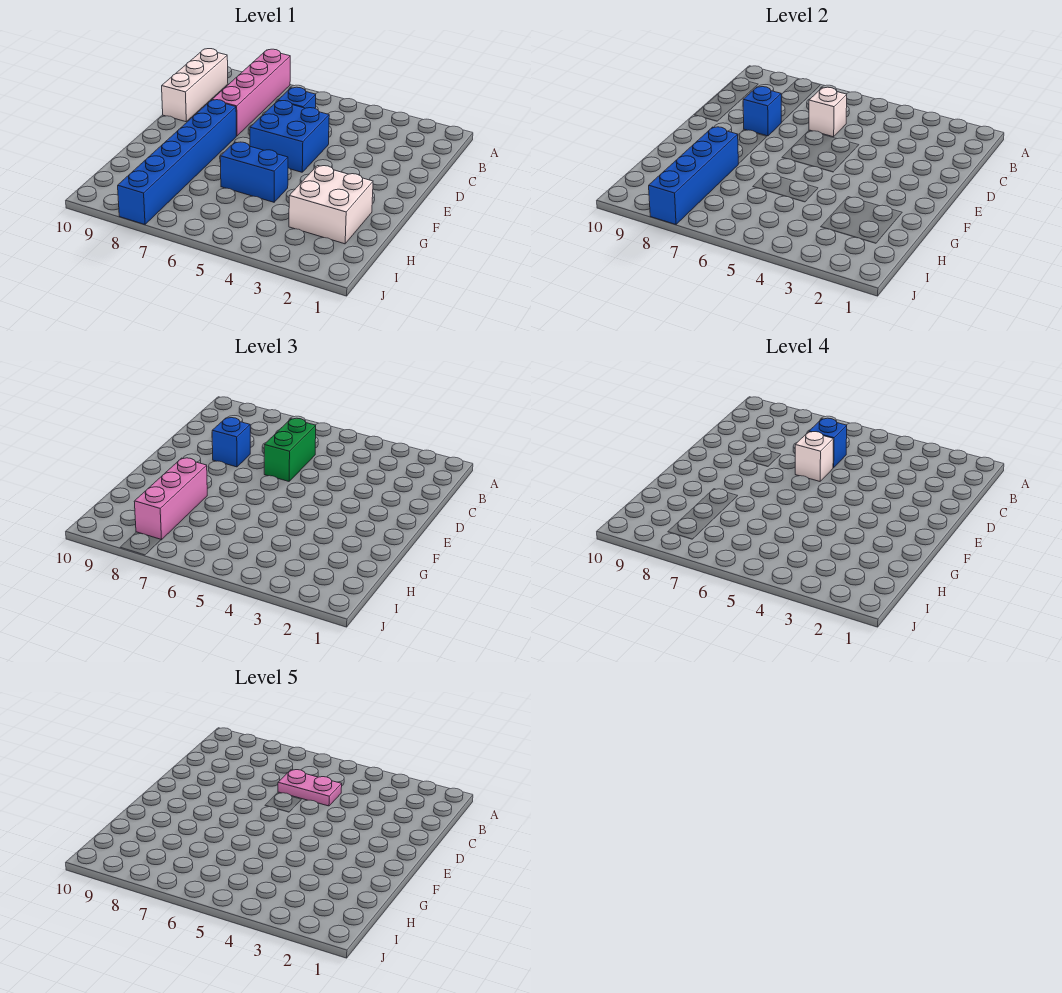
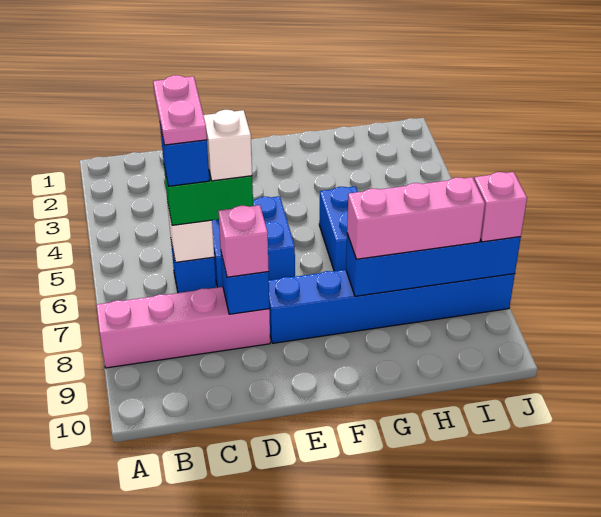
white brick B10:D10 level 1 -> none
blue brick D8 level 3 -> pink brick D8 level 3
white brick G2:H3 level 1 -> none
none -> pink brick J8 level 3

